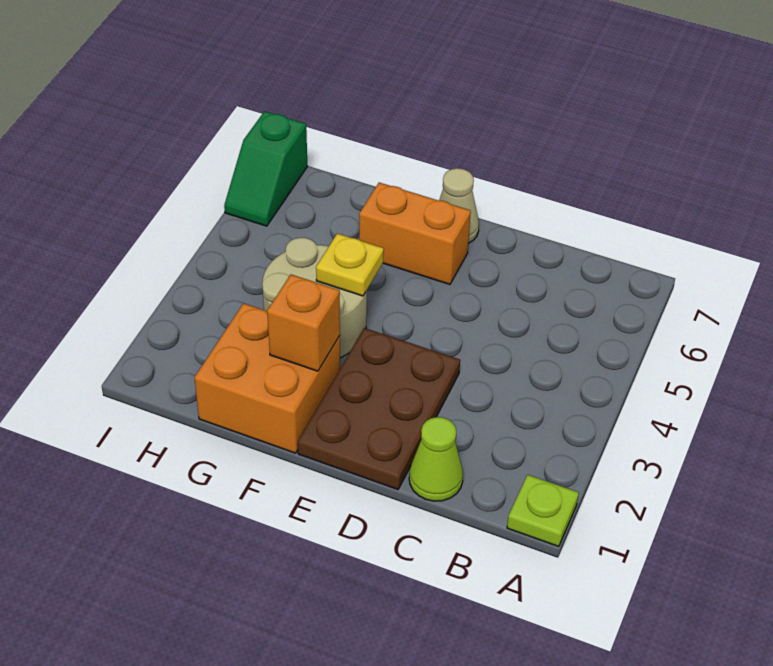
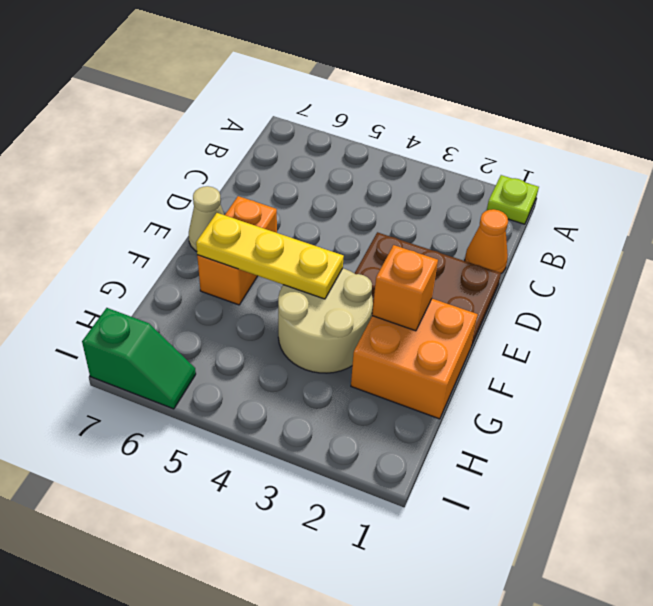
lime cone C1 level 1 -> orange cone C1 level 1
yellow plate F4 level 2 -> yellow plate F4:F6 level 2

